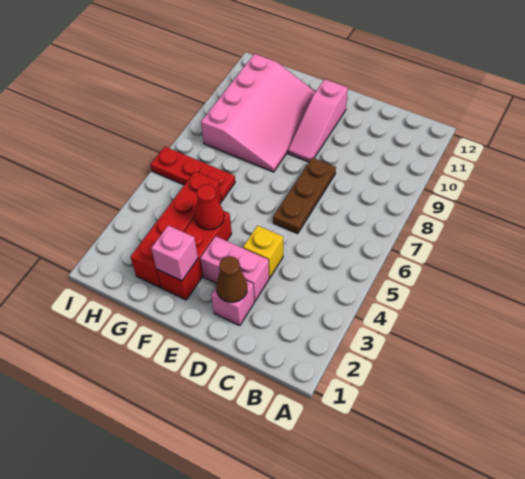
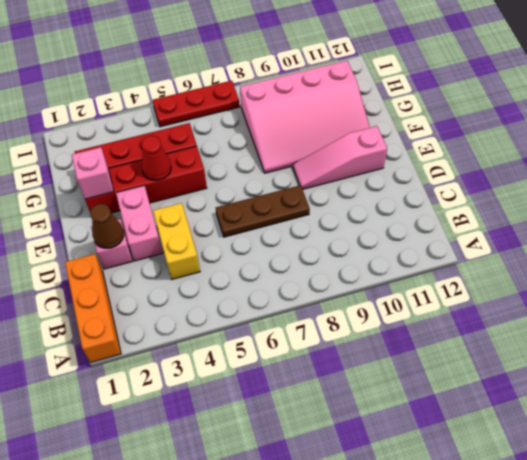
none -> orange brick A1:C1 level 1
yellow brick D4 level 1 -> yellow brick C4:D4 level 1
red brick F2:F4 level 1 -> red brick F2:F5 level 1
red plate G6:I6 level 1 -> red plate I5:I7 level 1

